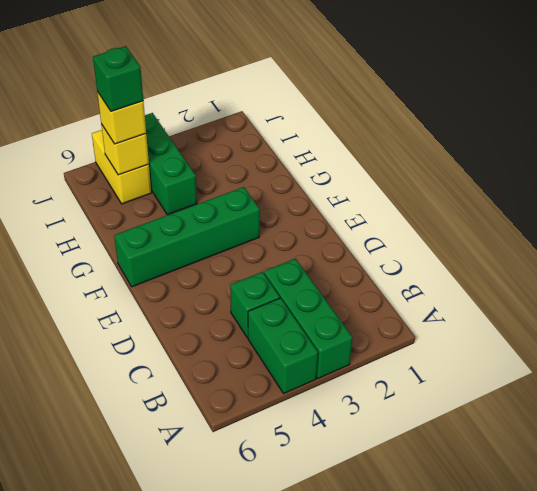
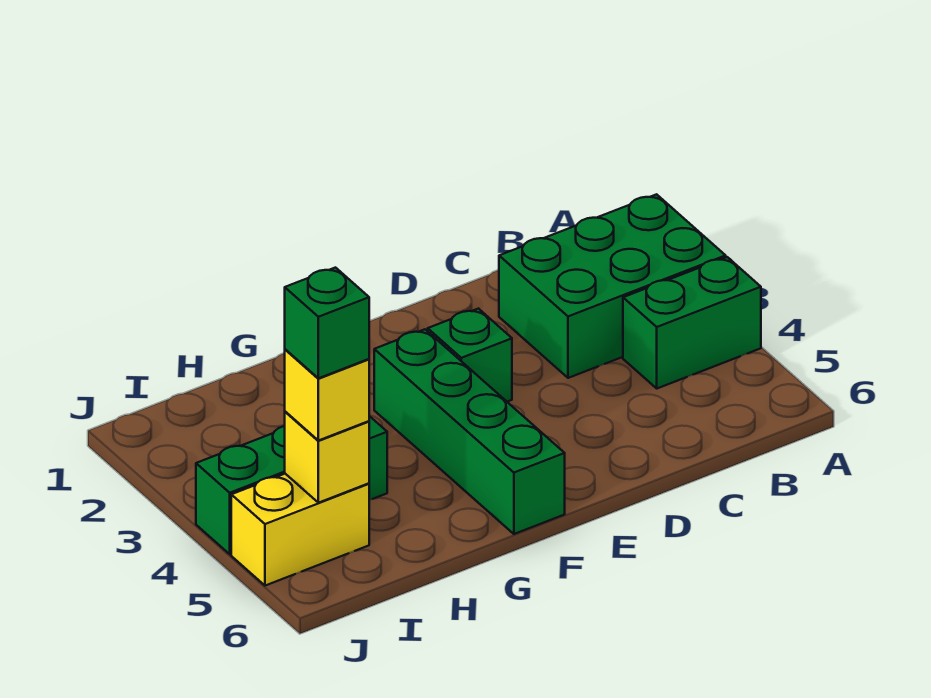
green brick A3:C3 level 1 -> green brick A2:C3 level 1
green brick C4 level 1 -> green brick E3 level 1

